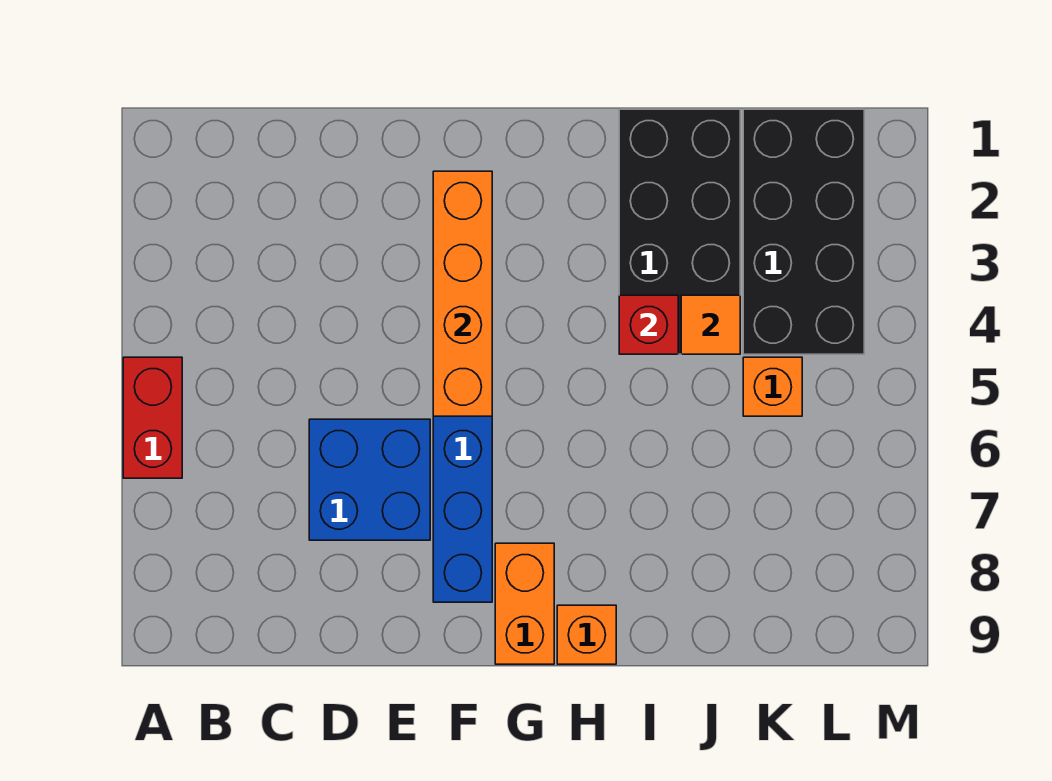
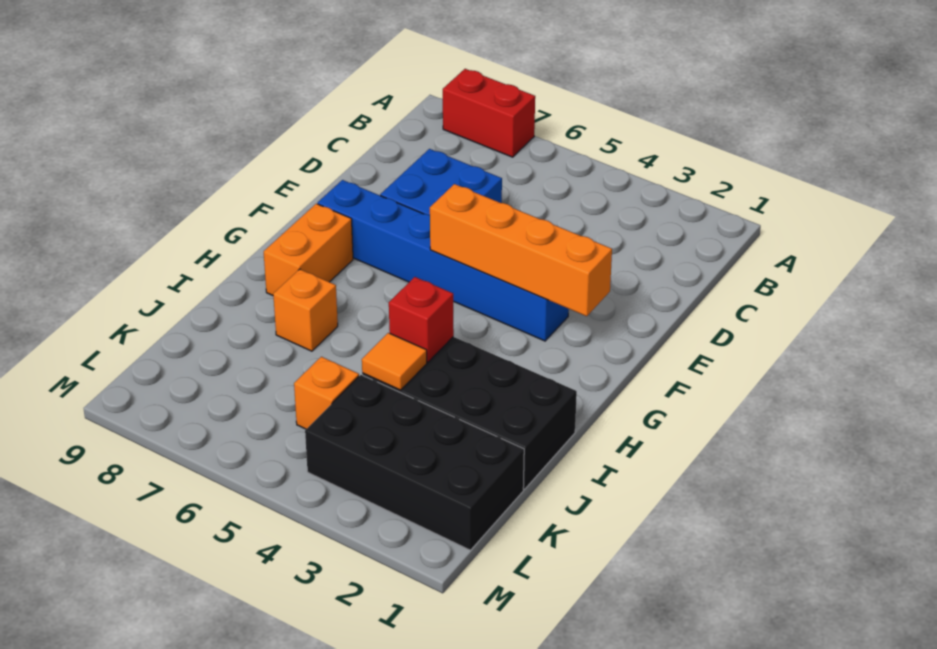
red brick A5:A6 level 1 -> red brick A7:A8 level 1
orange brick G8:G9 level 1 -> orange brick G8:H8 level 1
orange brick H9 level 1 -> orange brick I7 level 1

